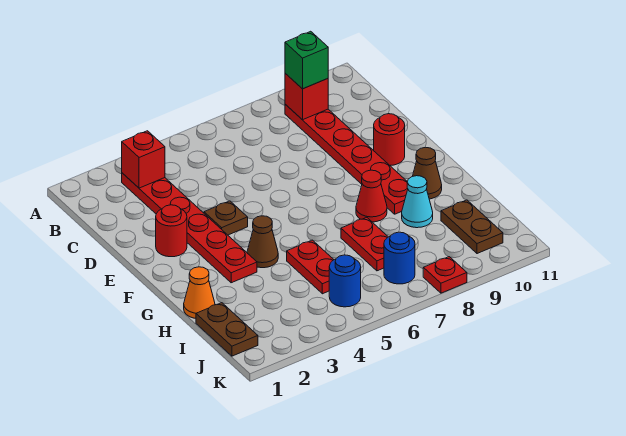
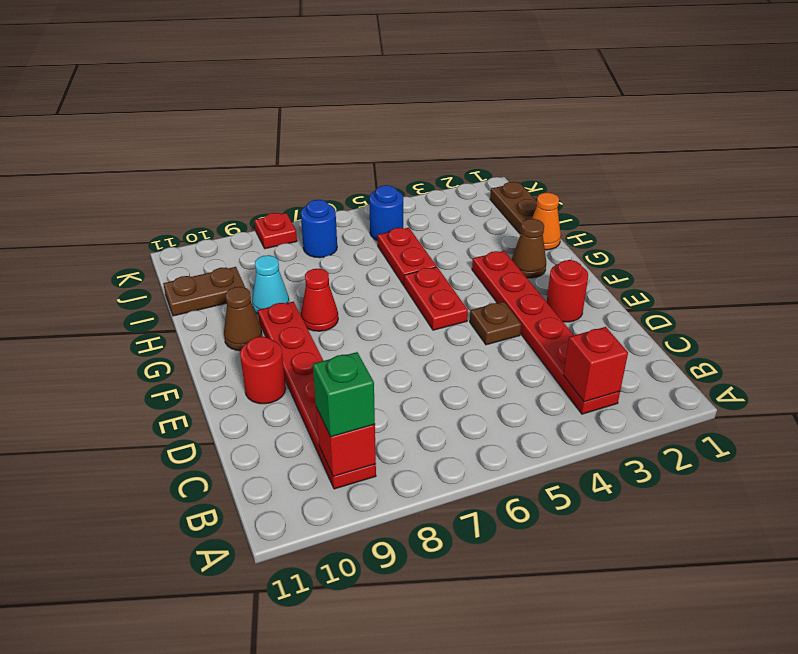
brown cone G4 level 1 -> brown cone G2 level 1
red plate H7:I7 level 1 -> red plate F5:G5 level 1
brown plate I10:J10 level 1 -> brown plate I10:I11 level 1

